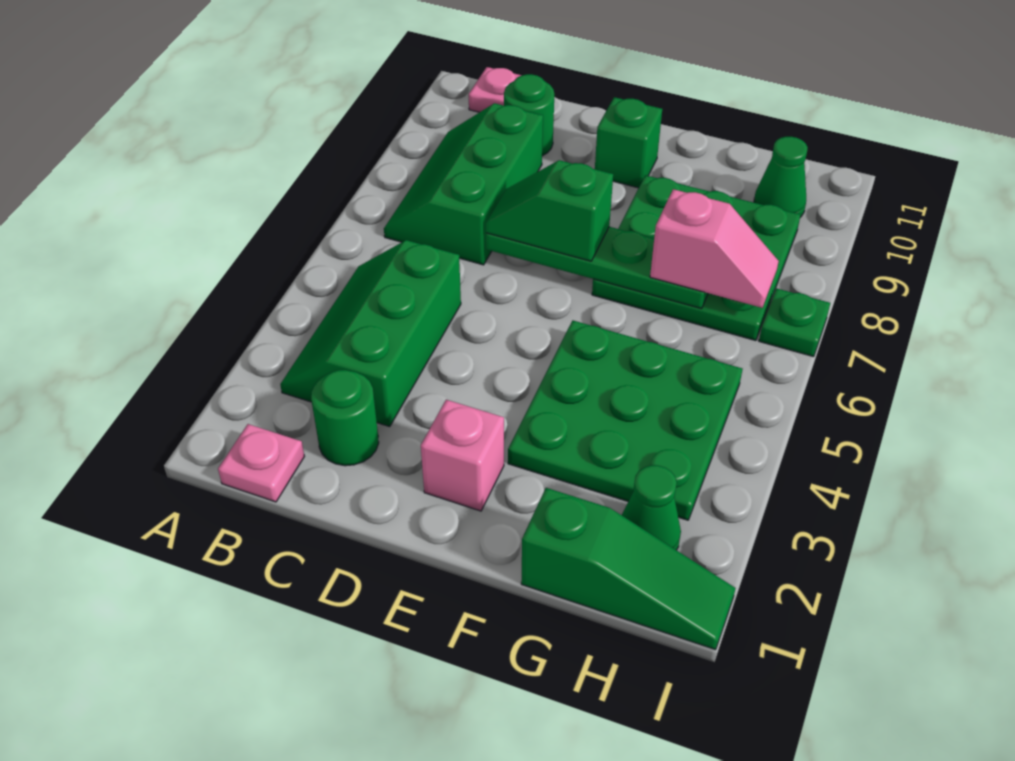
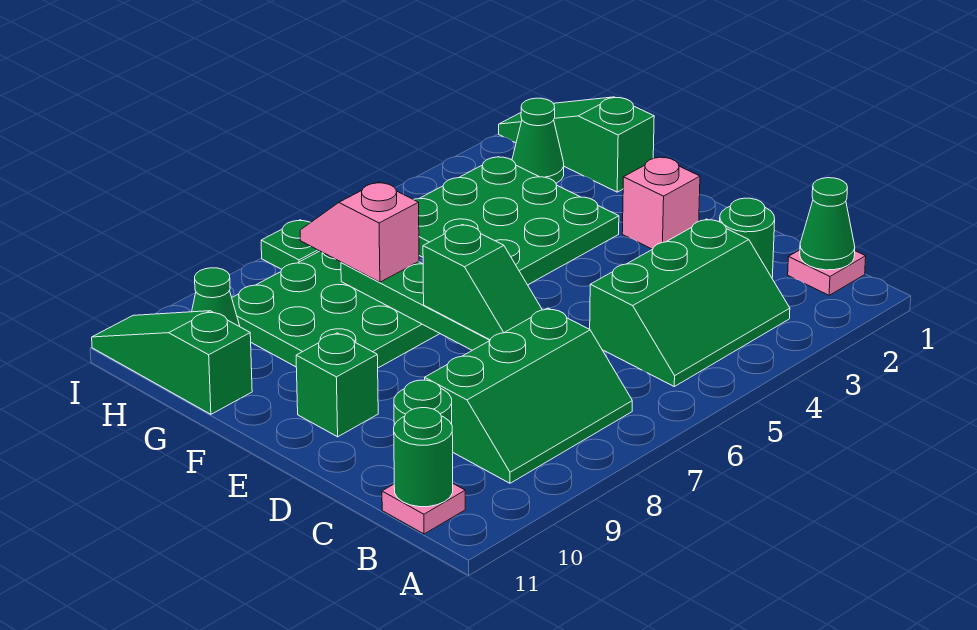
none -> green cone B1 level 2
none -> green round brick B11 level 2
none -> green slope G11:I11 level 1 top G

